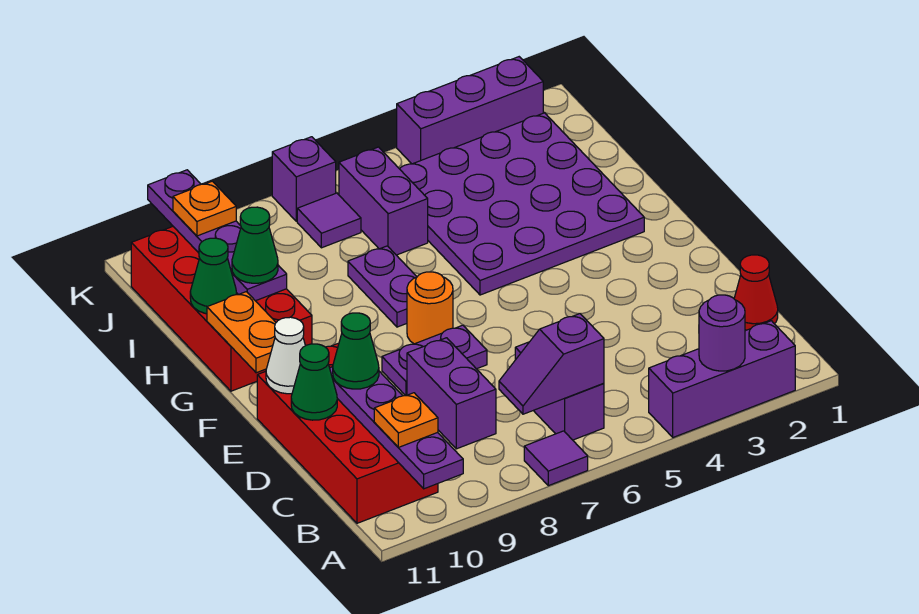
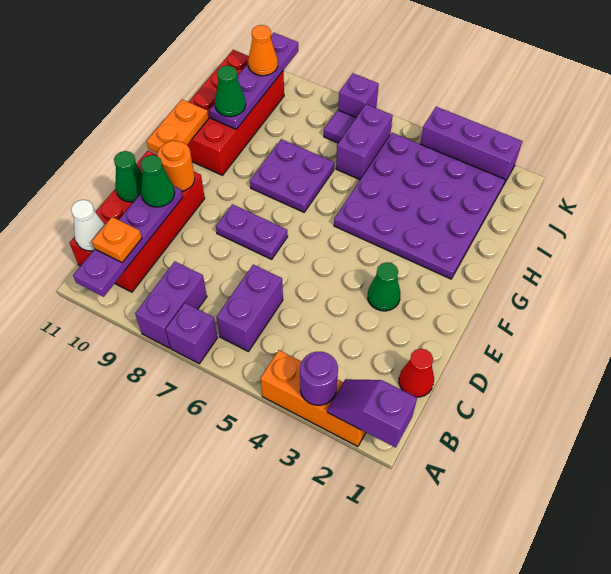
purple brick A2:A4 level 1 -> orange brick A2:A4 level 1
purple tile A7 level 1 -> purple brick A7 level 1
purple slope B6:B7 level 2 top 6 -> purple slope A1:A2 level 2 top 1
purple brick C8:D8 level 1 -> purple brick A8:B8 level 1
white cone E11 level 2 -> white cone B11 level 2
orange round brick F7 level 1 -> orange round brick E10 level 2
purple plate G7:H7 level 1 -> purple plate G7:H8 level 1
green cone H11 level 2 -> green cone E3 level 1
orange plate J10 level 3 -> orange cone J10 level 3

